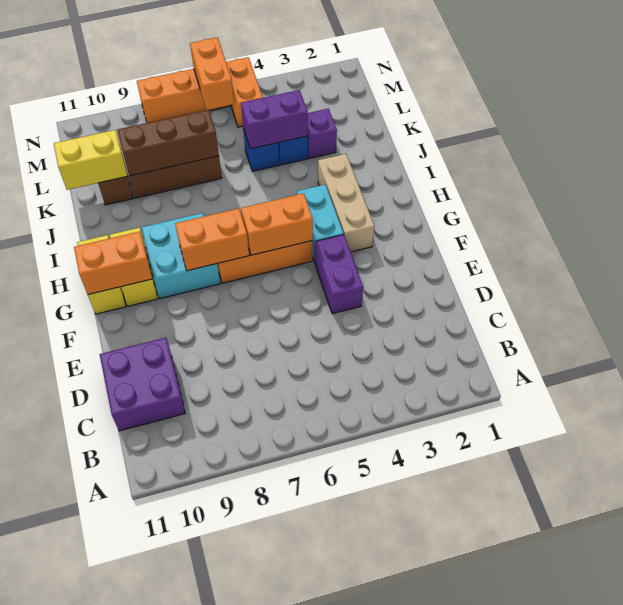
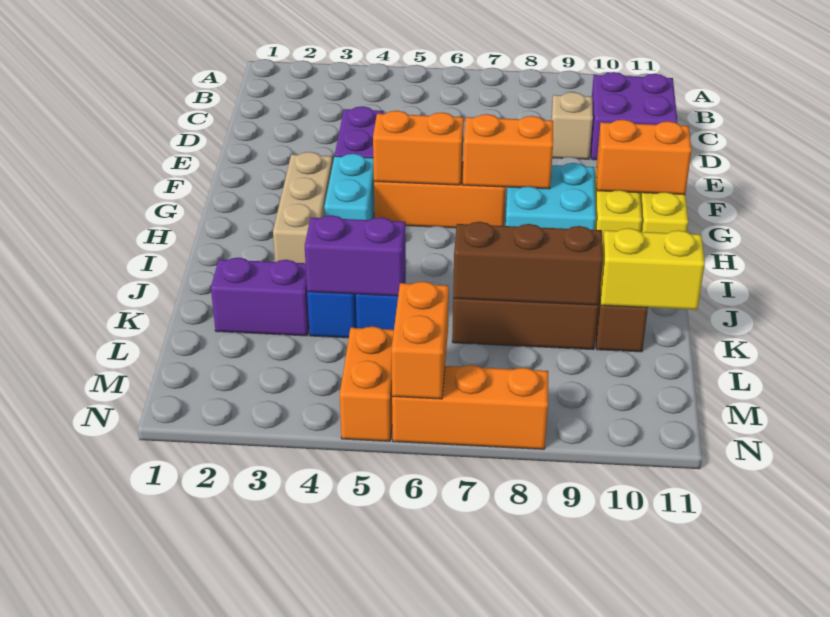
none -> tan brick D9 level 1
purple brick K3 level 1 -> purple brick K2:K3 level 1

